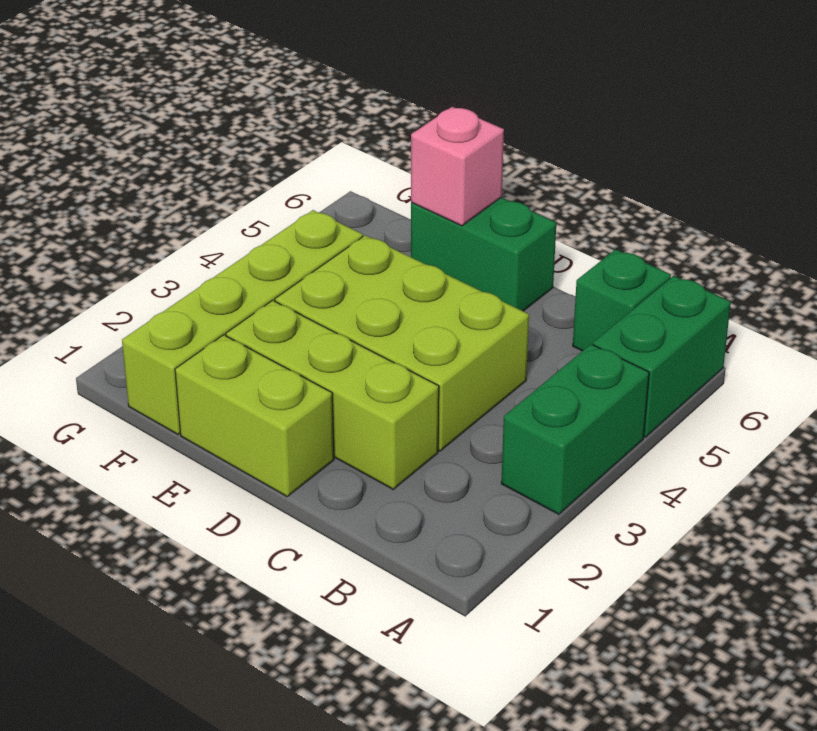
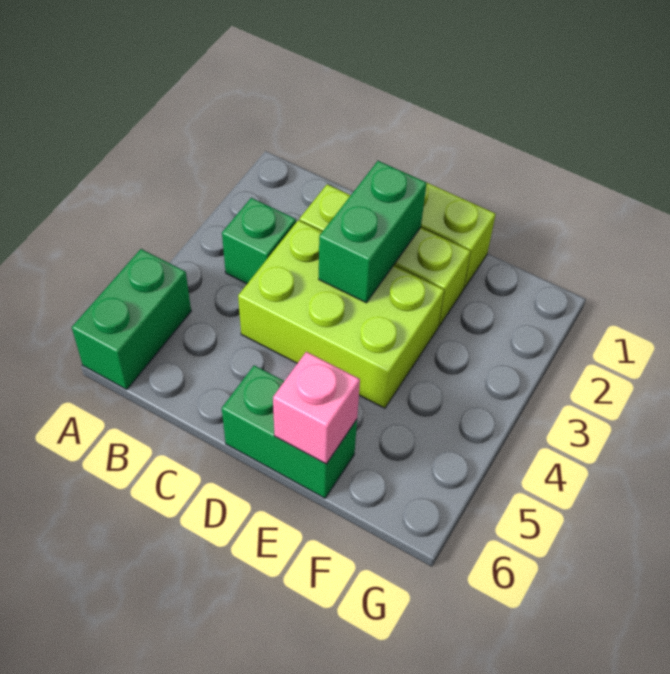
green brick A3:A4 level 1 -> green brick D2:D3 level 2
green brick B6 level 1 -> green brick B3 level 1
lime brick F1:F4 level 1 -> none

